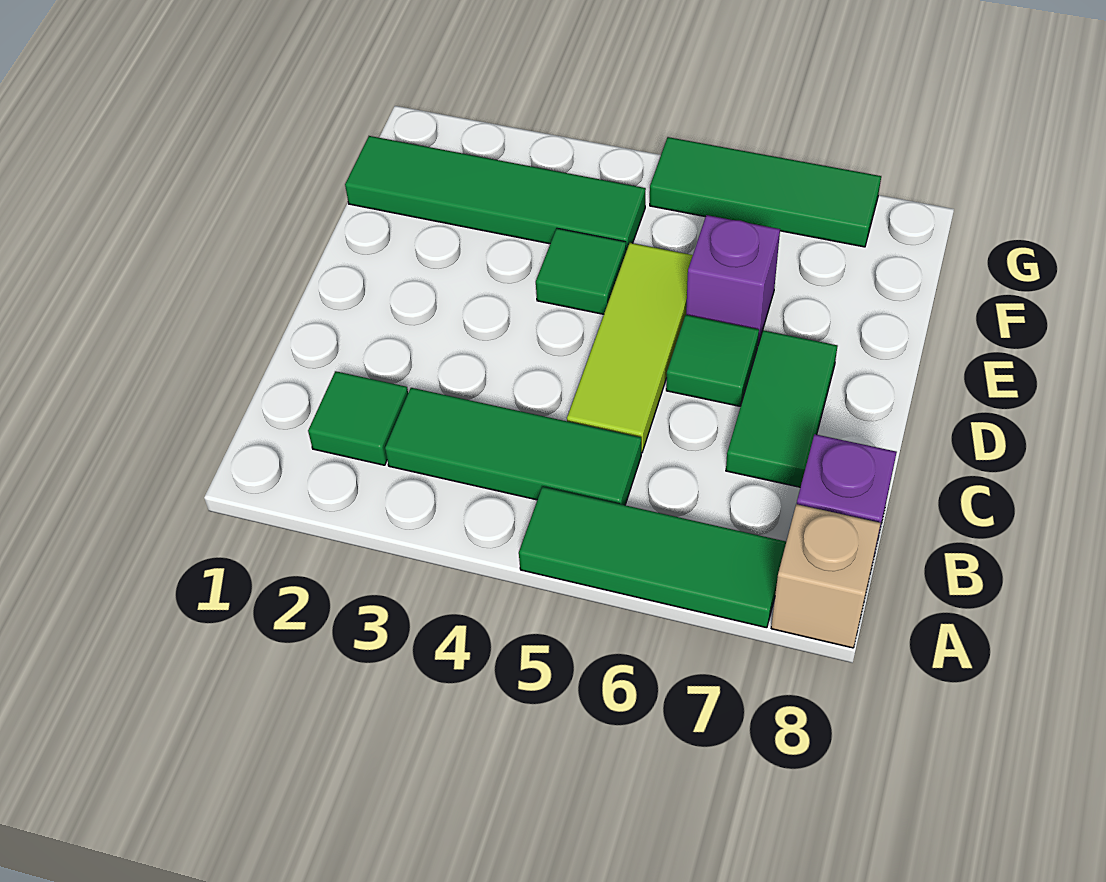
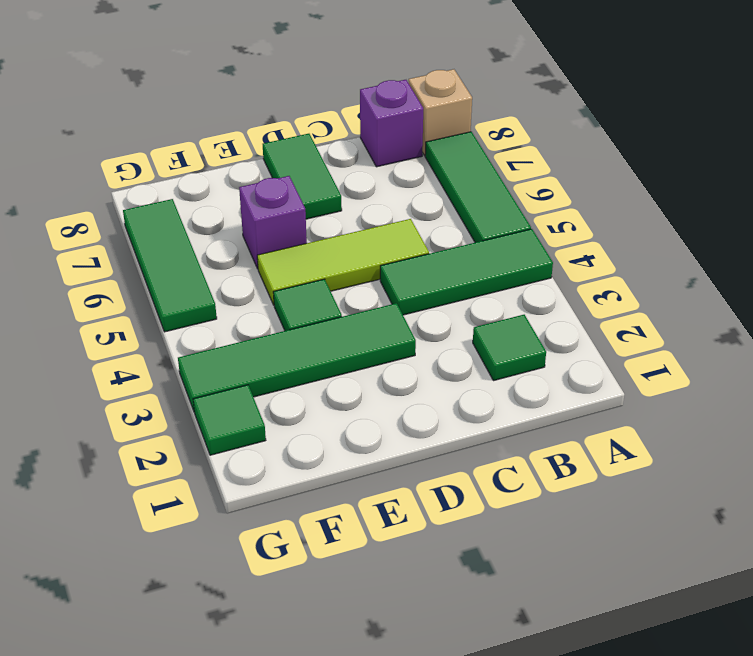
green tile B3:B5 level 1 -> green tile A4:C4 level 1
green tile C7:D7 level 1 -> green tile D7:D8 level 1
green tile D6 level 1 -> green tile G2 level 1
green tile F1:F4 level 1 -> green tile D3:G3 level 1

